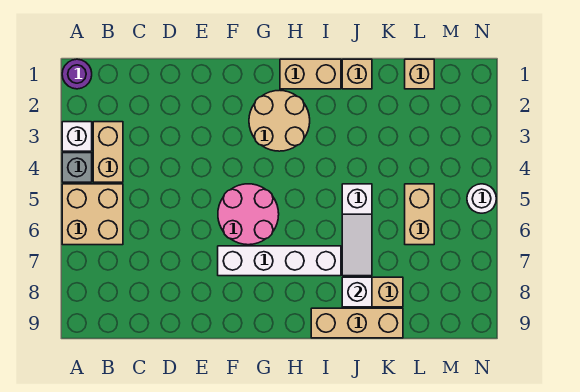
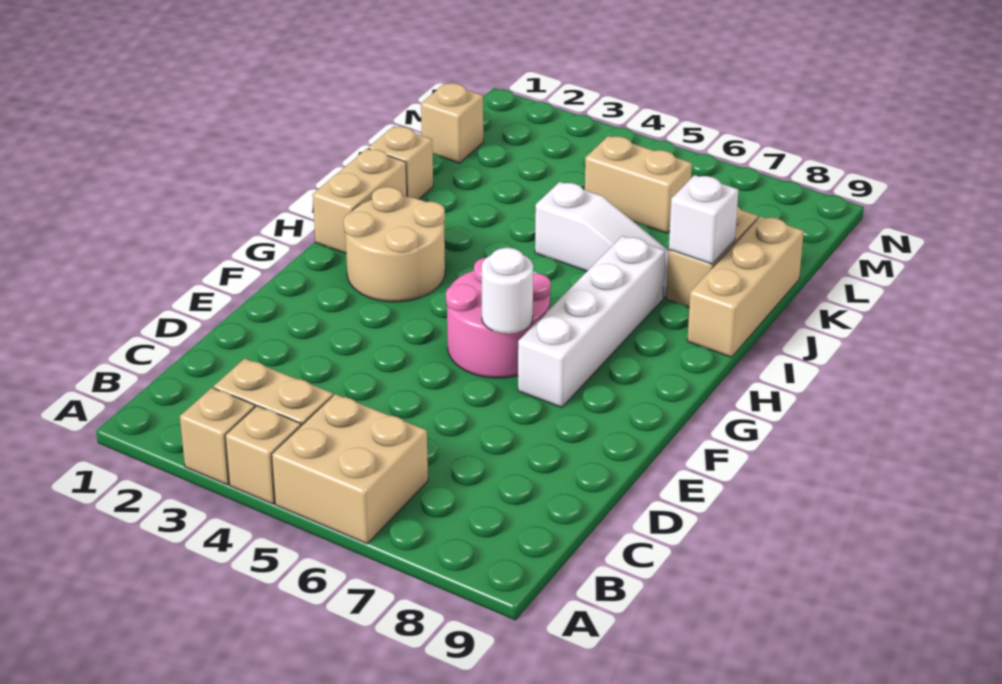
purple round brick A1 level 1 -> none
white brick A3 level 1 -> tan brick A3 level 1
grey brick A4 level 1 -> tan brick A4 level 1
white round brick N5 level 1 -> white round brick F6 level 2

